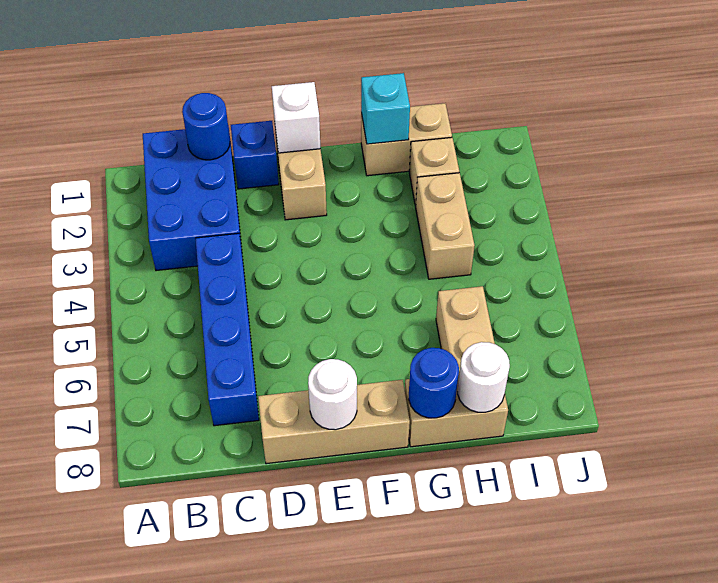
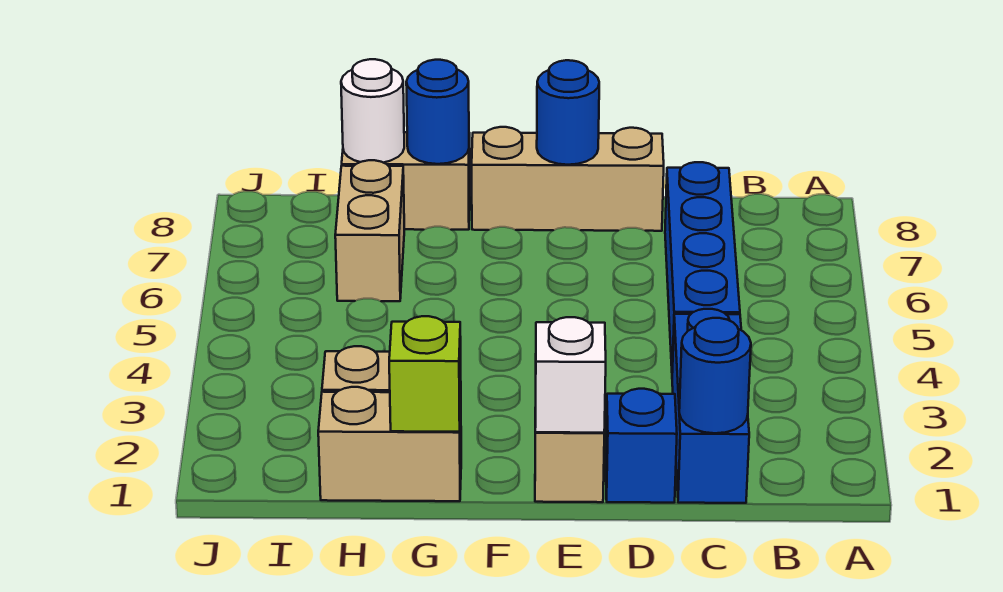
blue brick B1:C3 level 1 -> blue brick C1:C3 level 1
white round brick E8 level 2 -> blue round brick E8 level 2
cyan brick G1 level 2 -> lime brick G1 level 2
tan brick H3:H4 level 1 -> none

